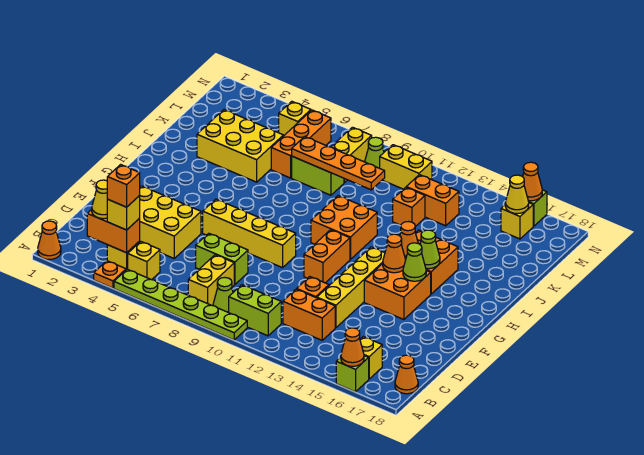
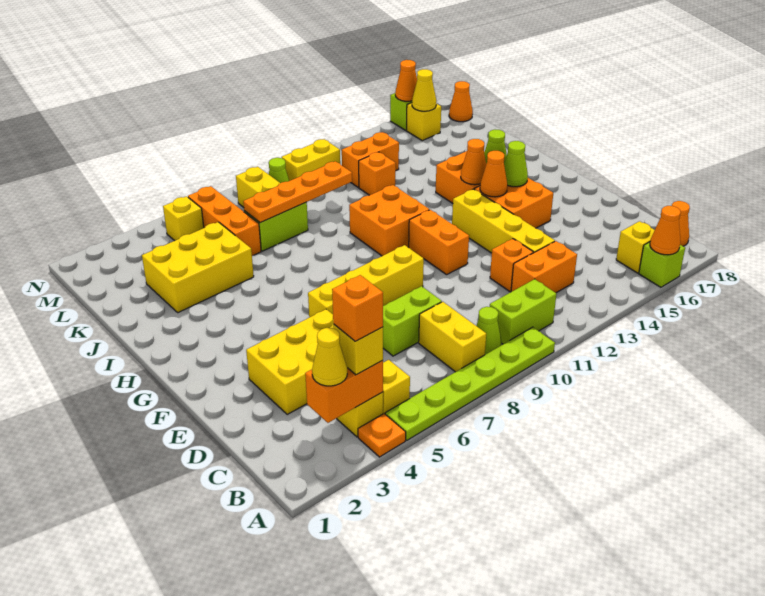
orange cone A1 level 1 -> orange cone M18 level 1

